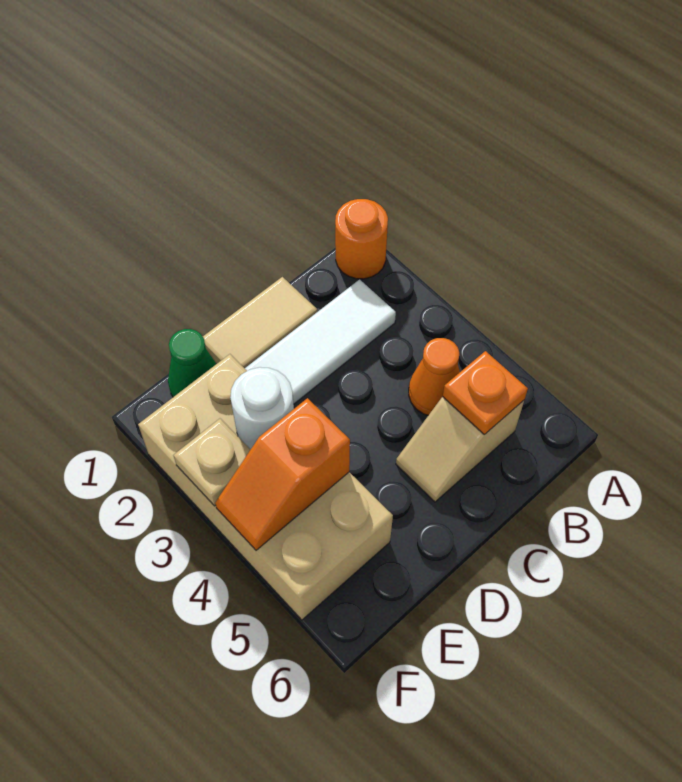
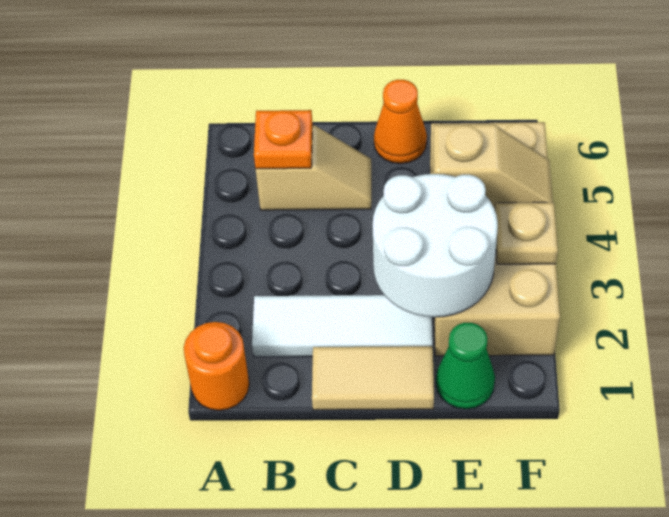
orange cone B4 level 1 -> orange cone D6 level 1
white round brick E3 level 2 -> white round brick D2:E3 level 2
orange slope E4:F4 level 2 top E -> tan slope E4:F4 level 2 top E

